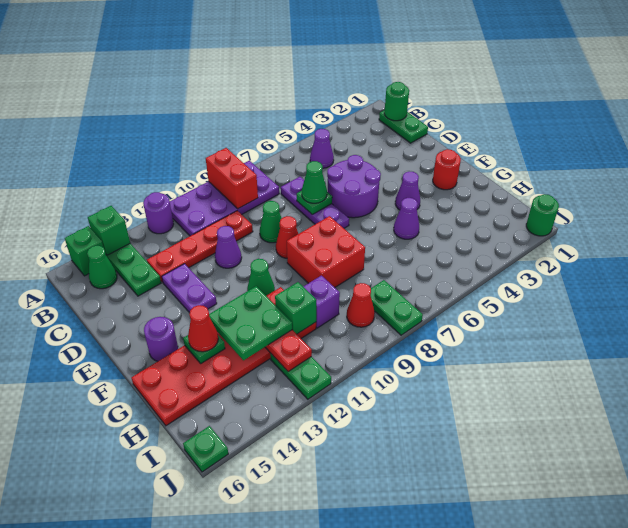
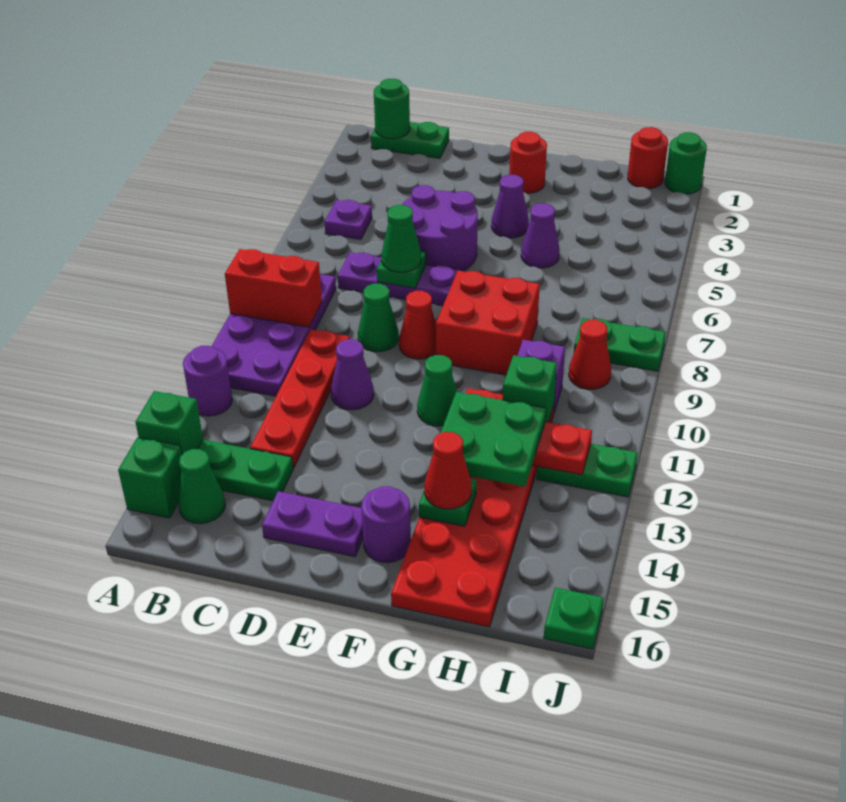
purple cone B5 level 1 -> purple plate B5 level 1
purple plate D13:E13 level 1 -> purple plate D15:E15 level 1
none -> red round brick I1 level 1

